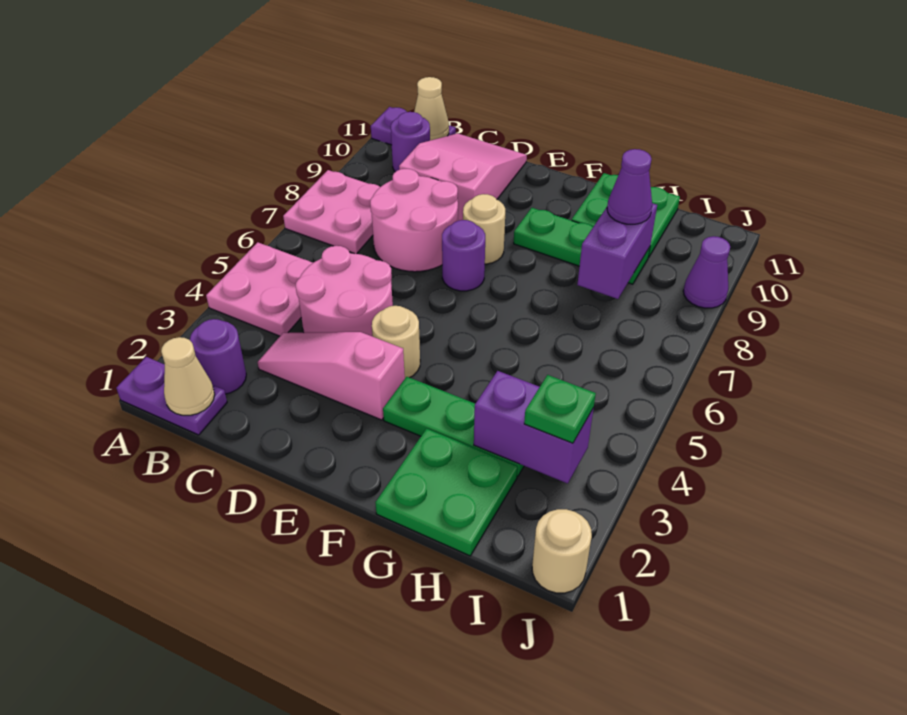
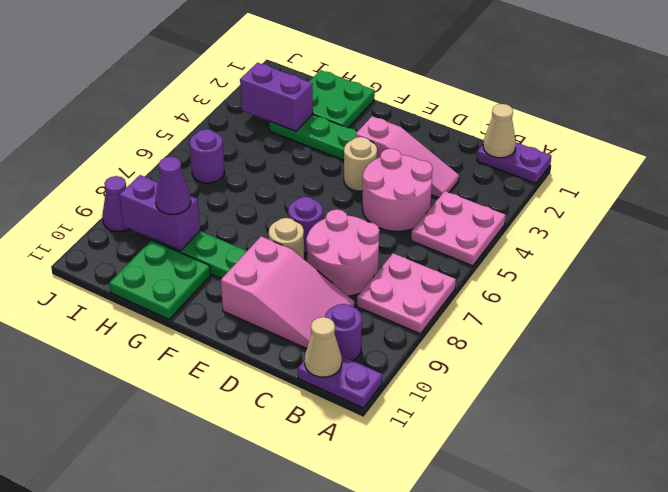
purple round brick B2 level 1 -> purple round brick I6 level 1
pink slope C9:D11 level 1 top 9 -> pink slope C9:E10 level 1 top E
purple brick H8:H9 level 2 -> purple brick H9:I9 level 2
green plate I3 level 3 -> none
tan round brick J1 level 1 -> none

